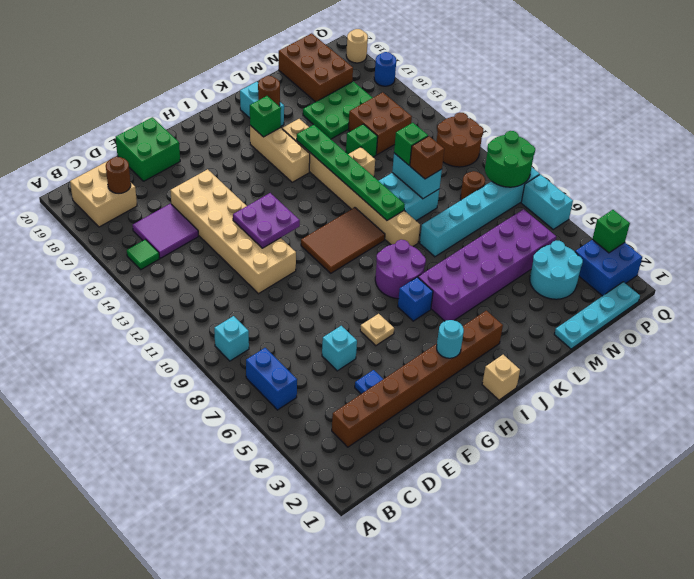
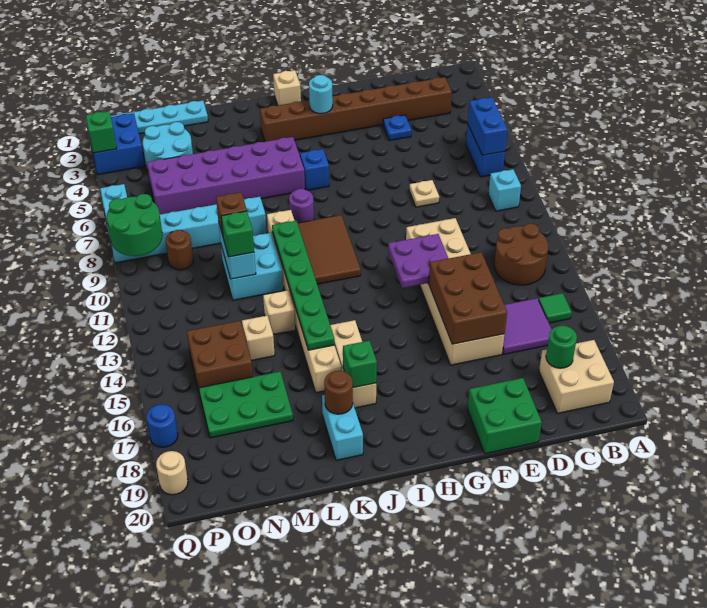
none -> blue brick B6:B7 level 2
brown round brick C18 level 2 -> green round brick C18 level 2
cyan brick E6 level 1 -> none
tan plate G6 level 1 -> tan plate E8 level 1
brown tile H10:J11 level 1 -> brown tile I9:J11 level 1
purple round brick I7:J8 level 1 -> purple round brick J8 level 1
green brick M14 level 1 -> tan brick M14 level 1
brown brick N18:O20 level 1 -> brown brick E14:F16 level 2
brown round brick P11:Q12 level 1 -> brown round brick B12:C13 level 1

